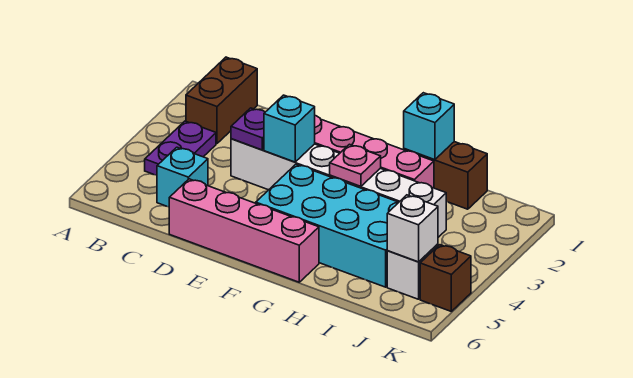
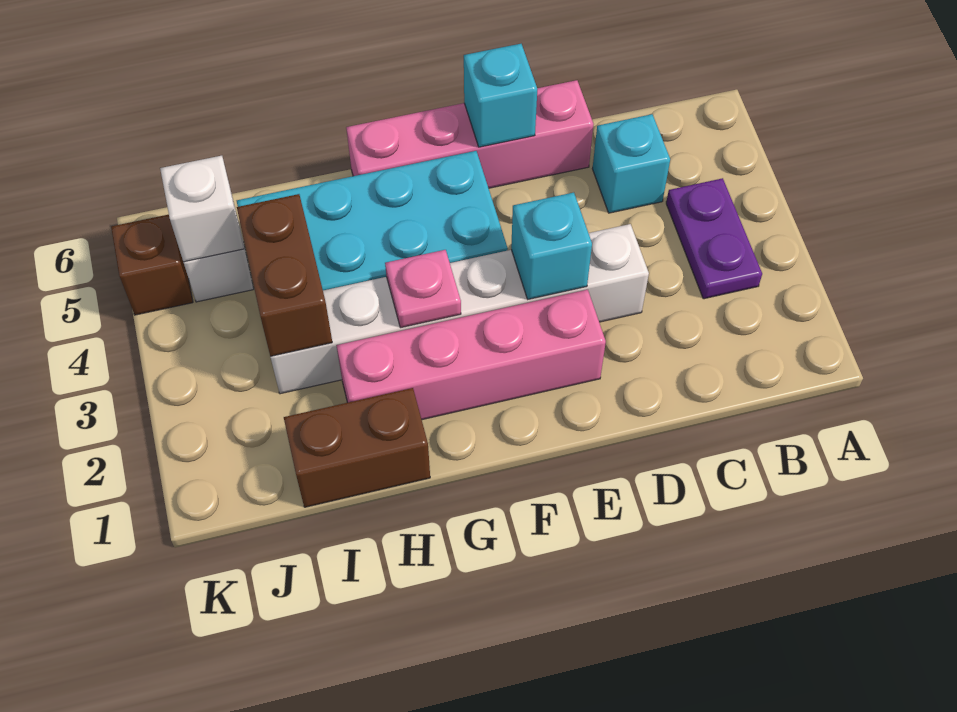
brown brick B1:B2 level 1 -> brown brick I3:I4 level 2
purple plate D3 level 2 -> none
cyan brick H1 level 2 -> cyan brick E6 level 2

